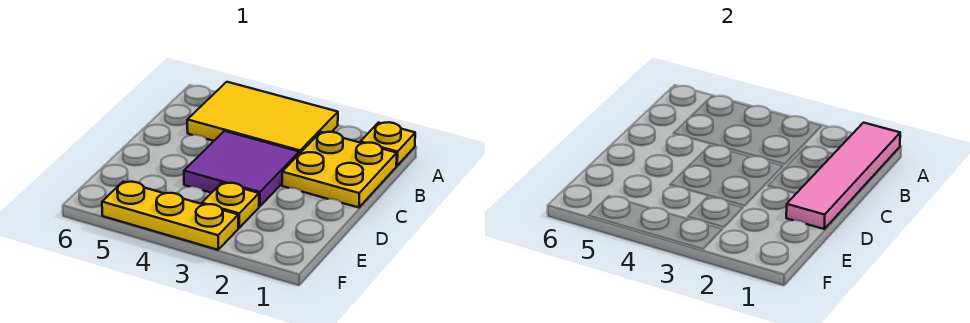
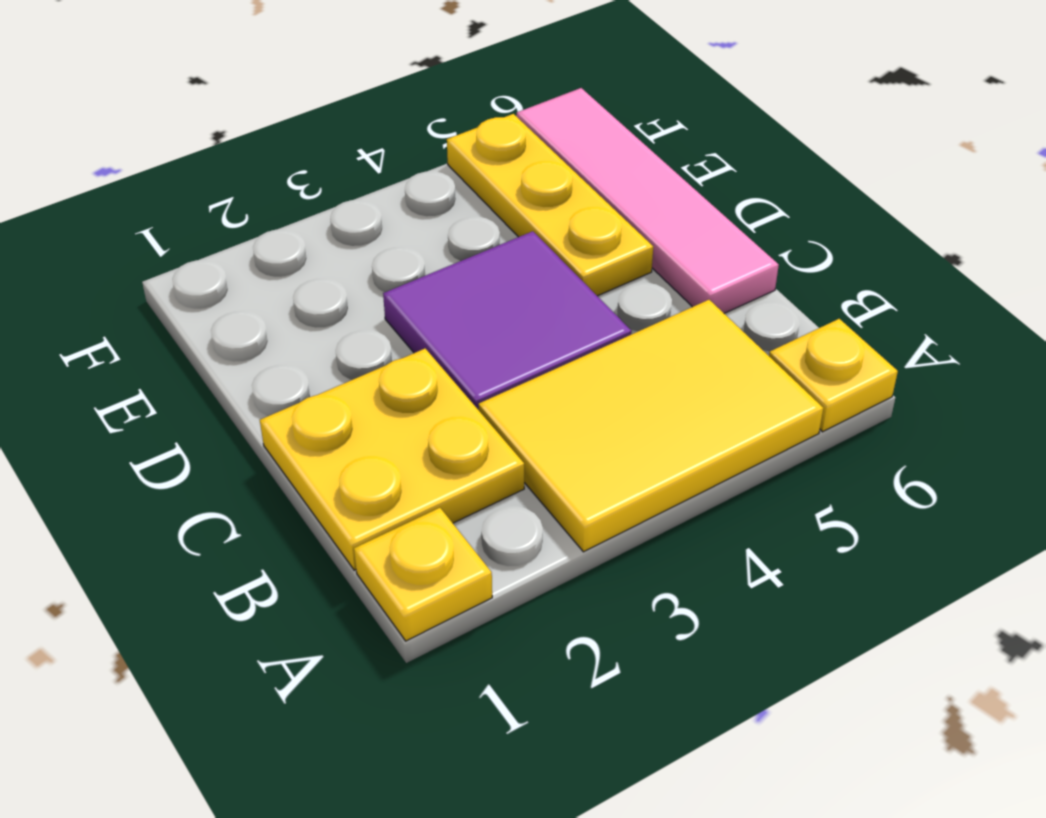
pink tile A1:D1 level 2 -> pink tile C6:F6 level 1
yellow plate E3 level 1 -> yellow plate A6 level 1
yellow plate F3:F5 level 1 -> yellow plate D5:F5 level 1

